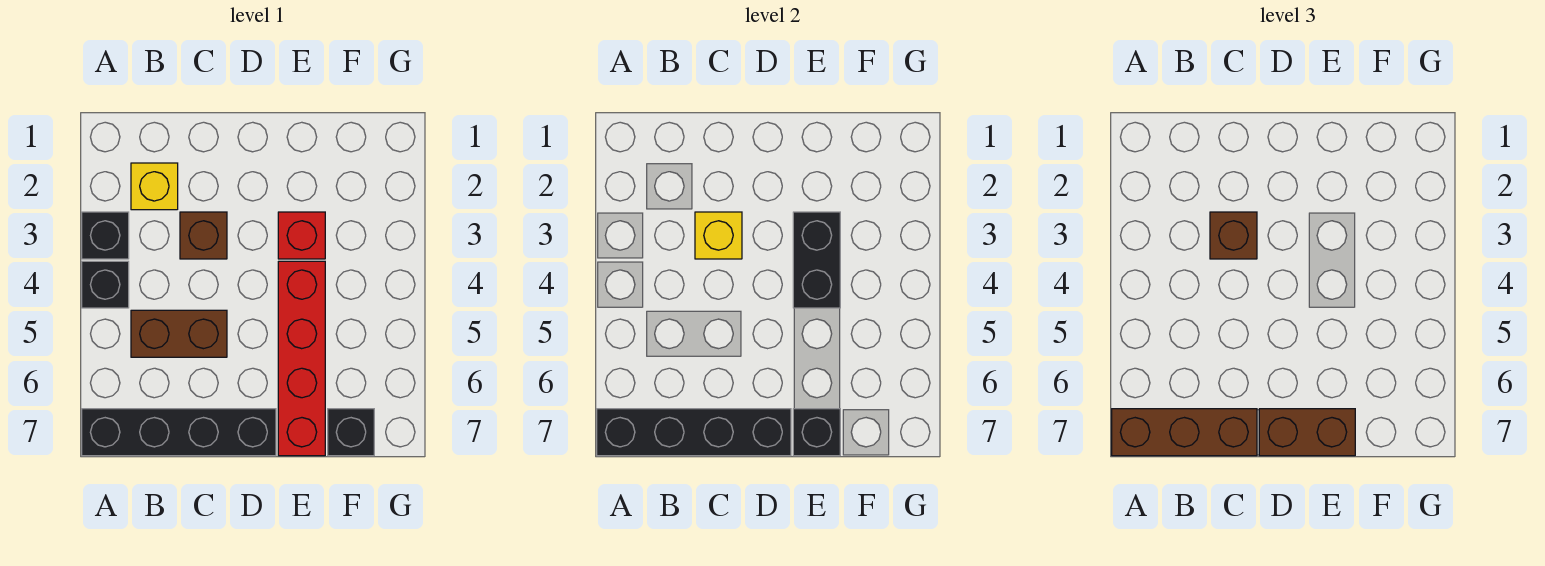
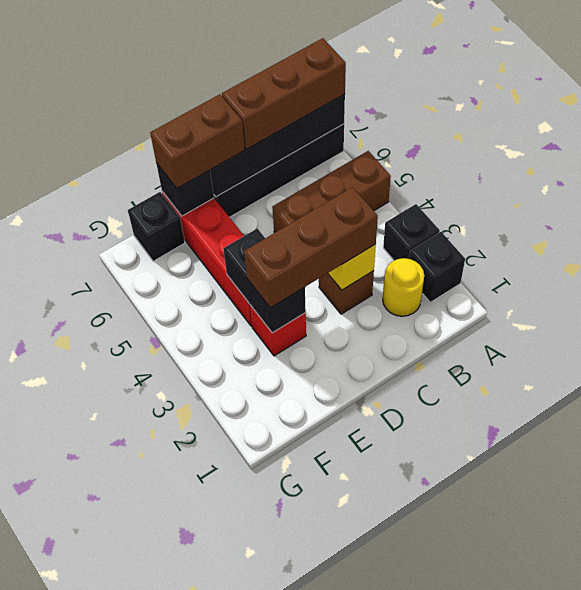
black brick A4 level 1 -> black brick A2 level 1
yellow brick B2 level 1 -> yellow round brick B2 level 1
brown brick B5:C5 level 1 -> brown brick A5:C5 level 1
brown brick C3 level 3 -> brown brick C3:E3 level 3

